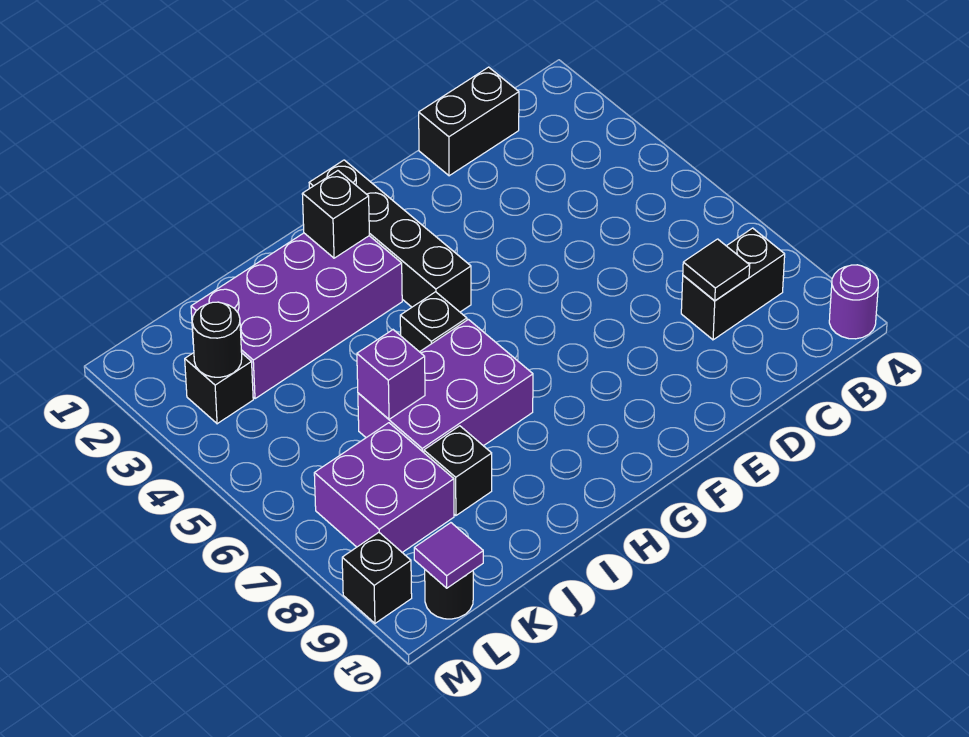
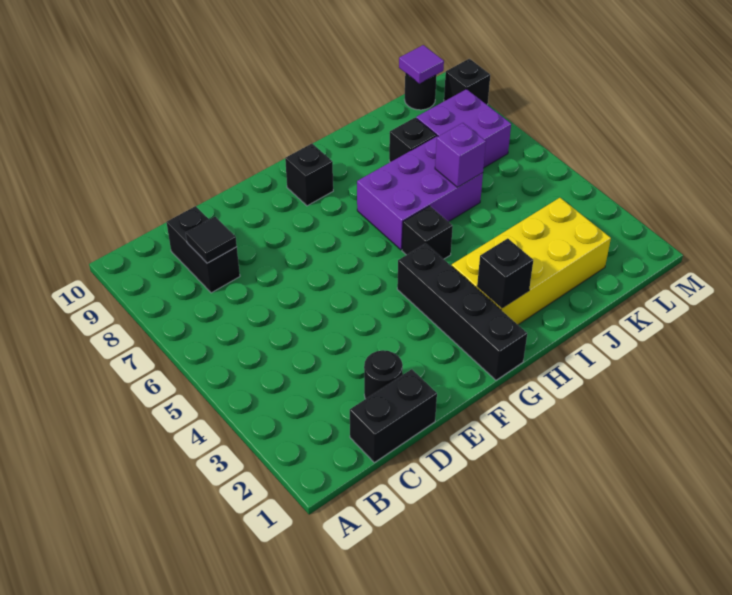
purple round brick A10 level 1 -> none
black brick B8:C8 level 1 -> black brick C8:C9 level 1
purple brick H2:K3 level 1 -> yellow brick H2:K3 level 1
black brick L3 level 1 -> black brick G9 level 1
black round brick L3 level 2 -> black round brick D2 level 1

